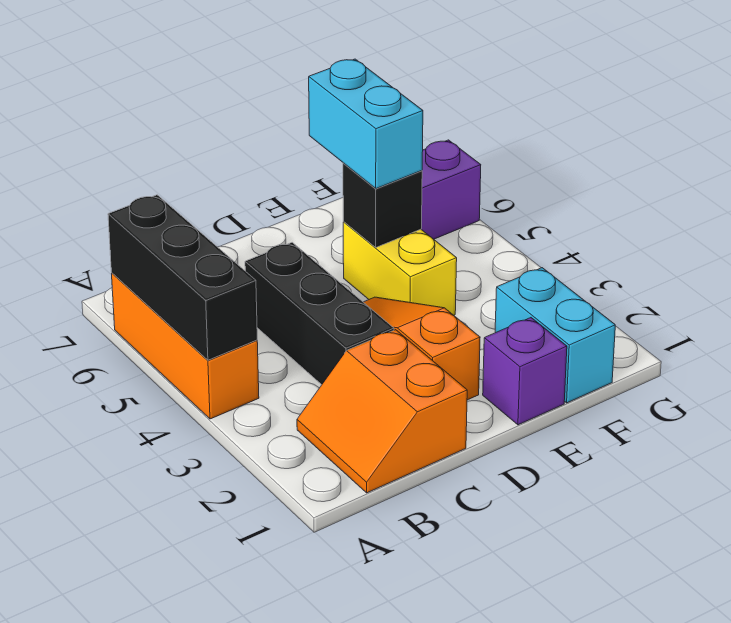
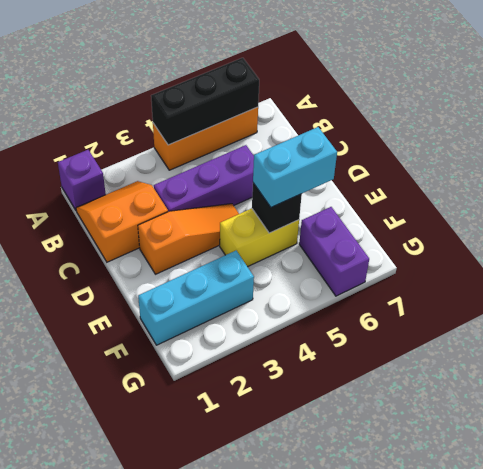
black brick C3:C5 level 1 -> purple brick C3:C5 level 1
purple brick E1 level 1 -> purple brick A1 level 1
cyan brick F1:F2 level 1 -> cyan brick F1:F3 level 1

